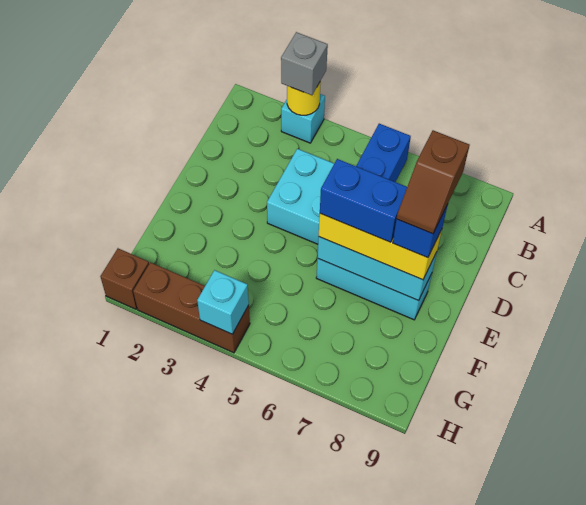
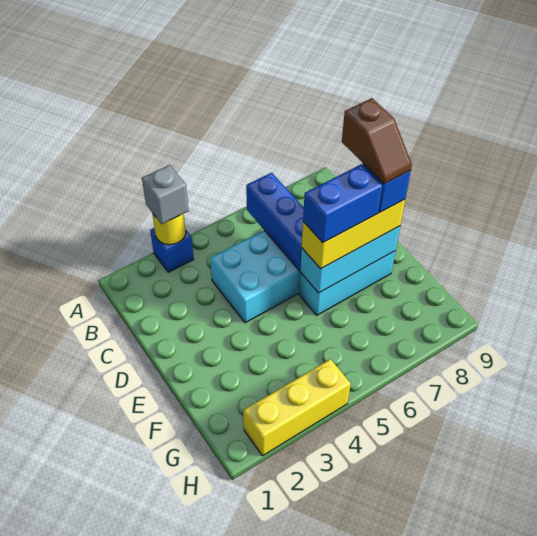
cyan brick A3 level 1 -> blue brick A3 level 1
brown brick H1 level 1 -> none
brown brick H2:H4 level 1 -> yellow brick H2:H4 level 1
cyan brick H4 level 2 -> none

